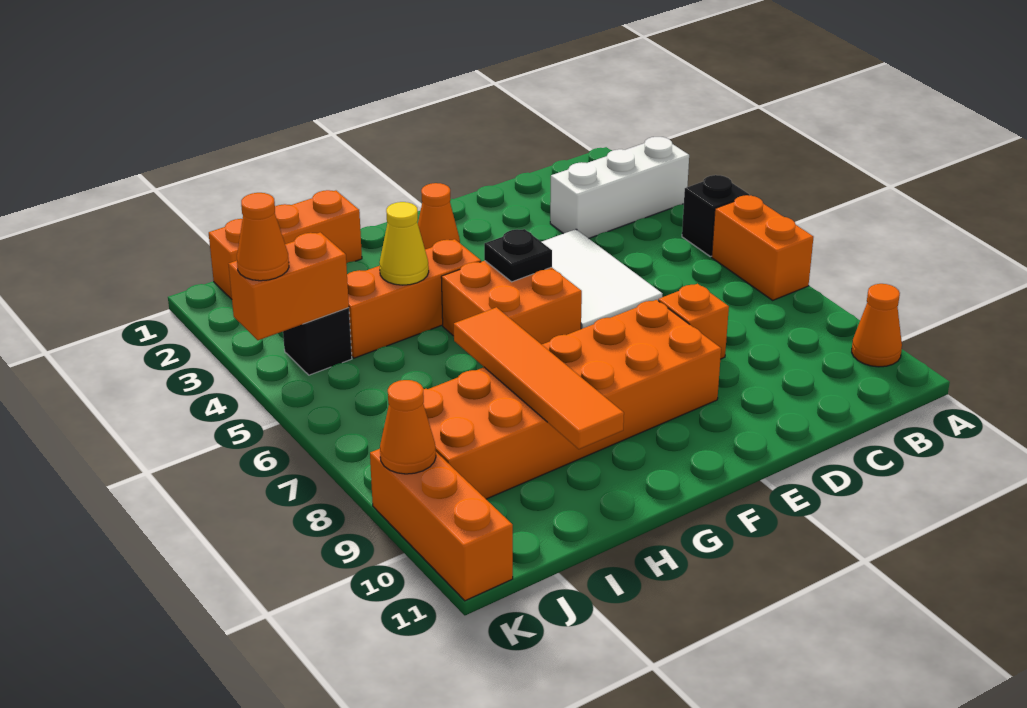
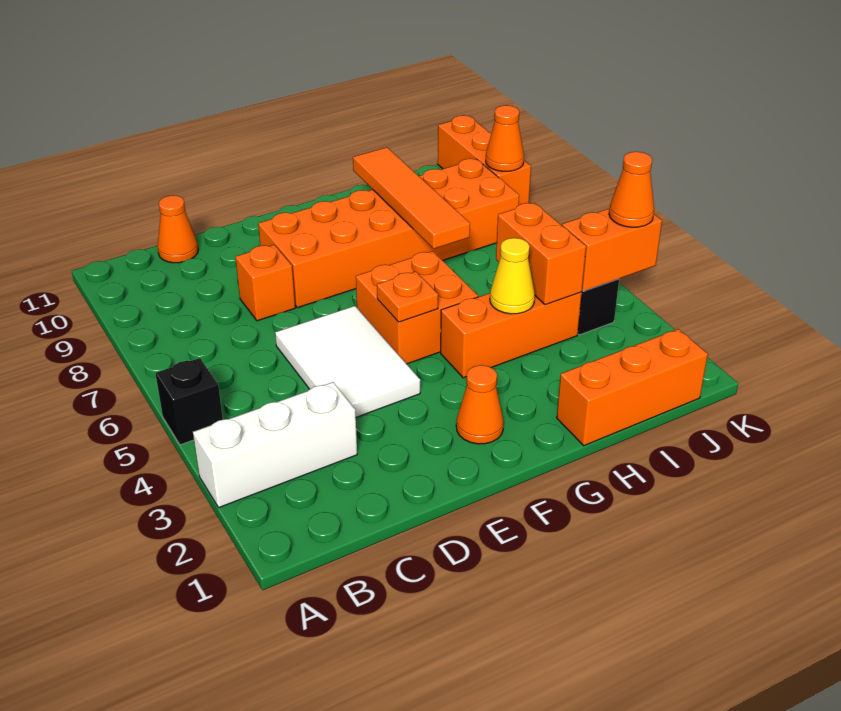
orange brick A6:A7 level 1 -> orange brick I4:I5 level 2
orange cone A10 level 1 -> orange cone C11 level 1
black plate F5 level 2 -> orange plate F5 level 2

